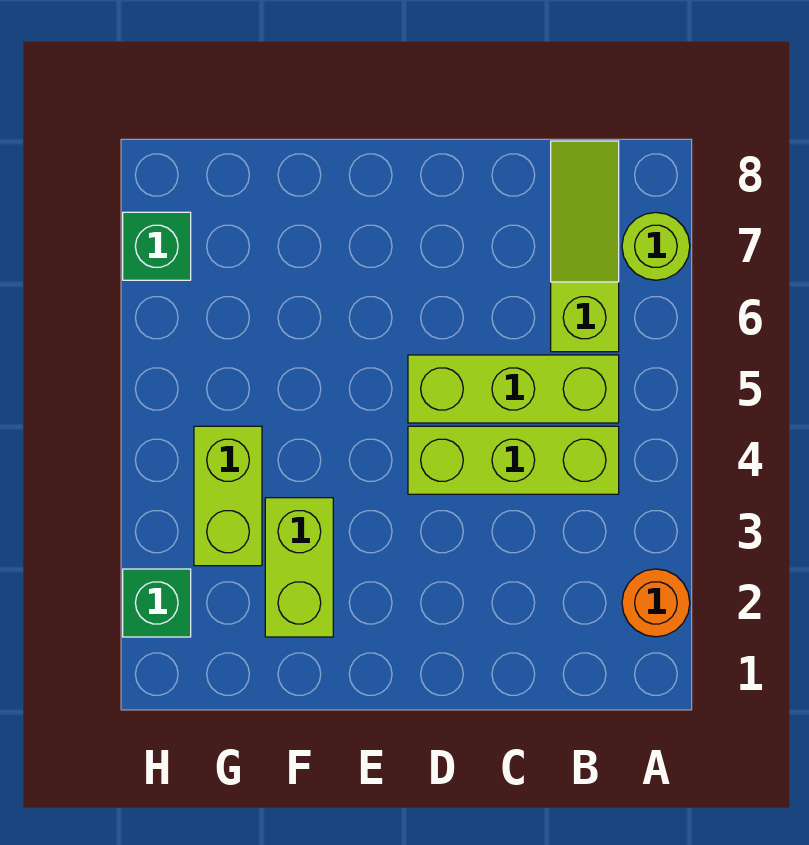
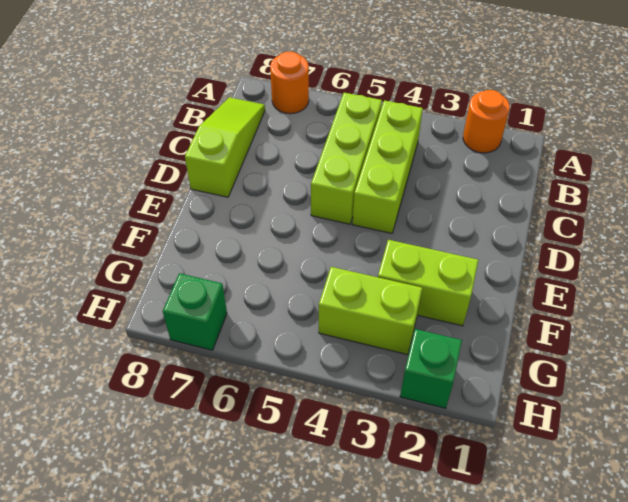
lime round brick A7 level 1 -> orange round brick A7 level 1
lime slope B6:B8 level 1 top 6 -> lime slope B8:D8 level 1 top D

